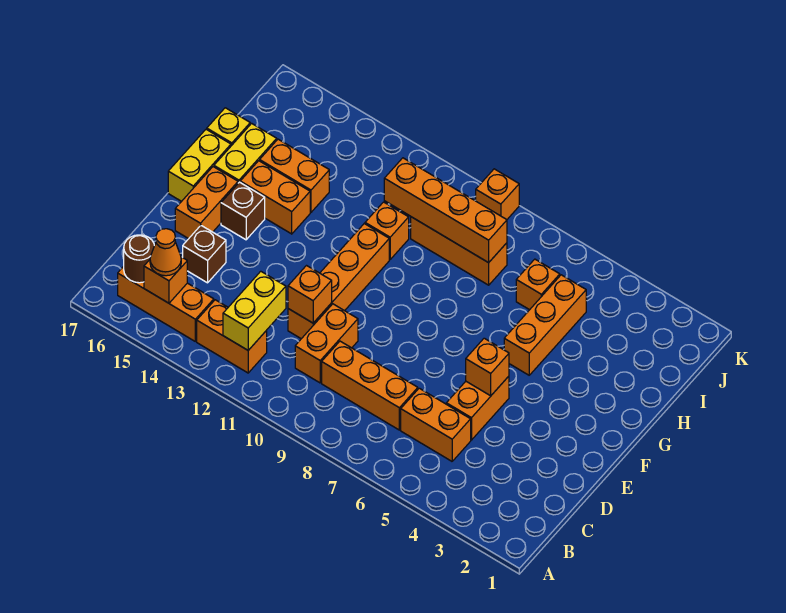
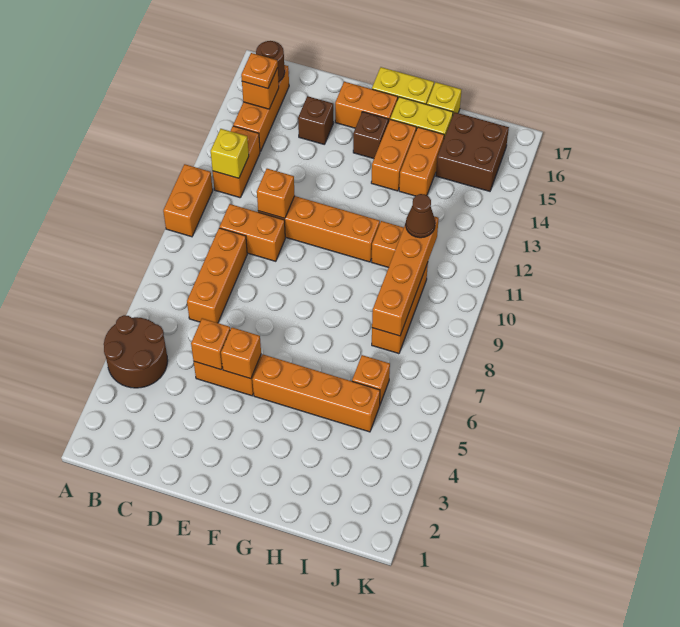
none -> brown round brick A4:B5 level 1
yellow brick B12:C12 level 2 -> yellow brick B12 level 2
orange cone B15 level 3 -> orange plate B15 level 3
orange brick C5:C6 level 1 -> orange brick A10:A11 level 1
orange brick G5:I5 level 1 -> orange brick F5:I5 level 1
none -> brown cone I11 level 3
none -> brown brick I15:J16 level 1
orange brick K9 level 1 -> orange brick D5 level 2

